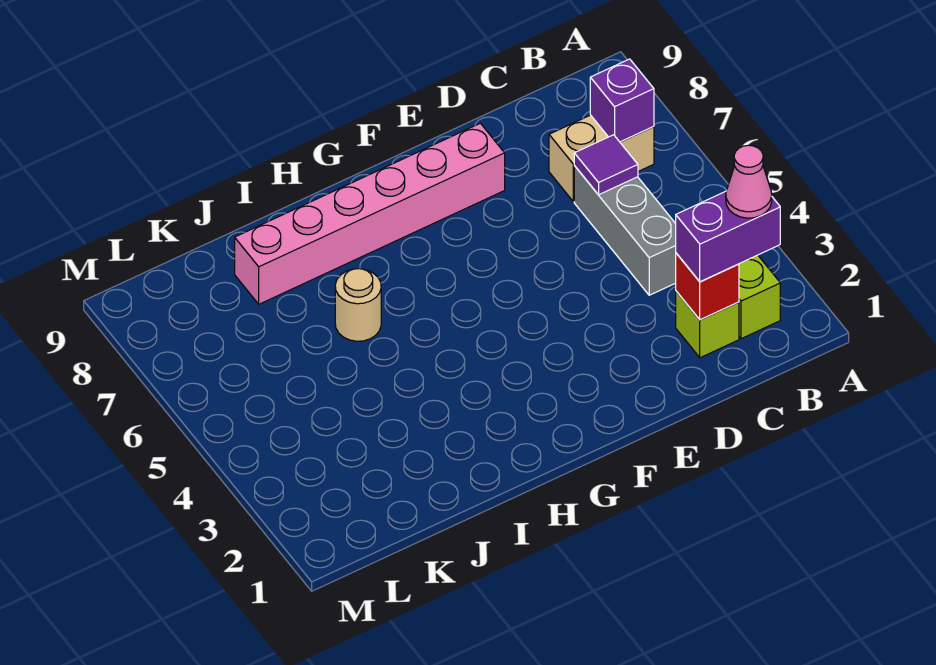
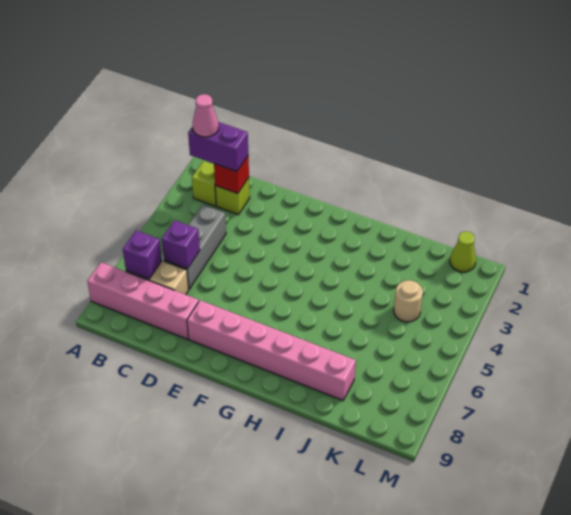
none -> pink brick A8:D8 level 1
purple tile C6 level 2 -> purple brick C6 level 2
tan round brick I6 level 1 -> tan round brick K4 level 1
none -> lime cone L1 level 1

